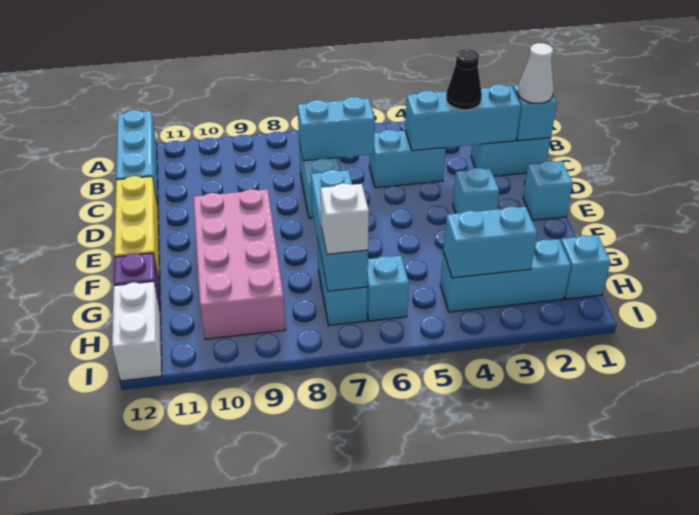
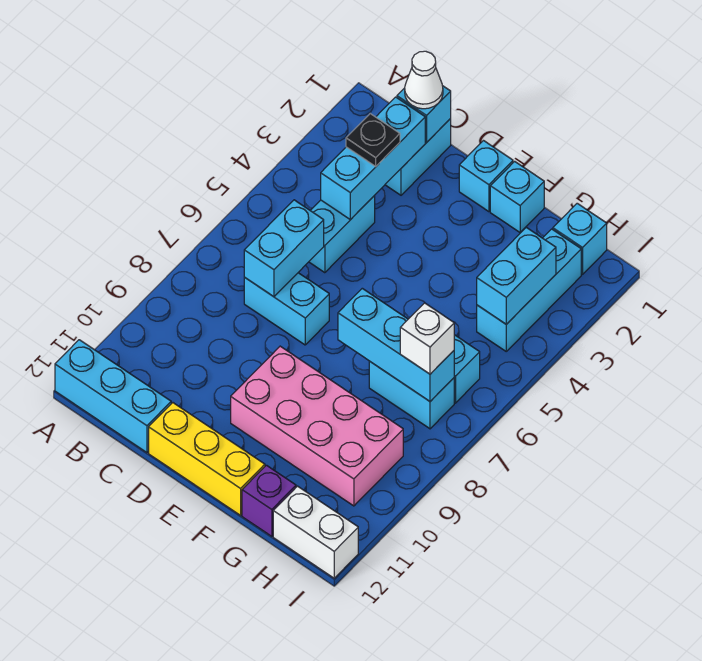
black cone C3 level 3 -> black plate C3 level 3
cyan brick E3 level 1 -> cyan brick F1 level 1

